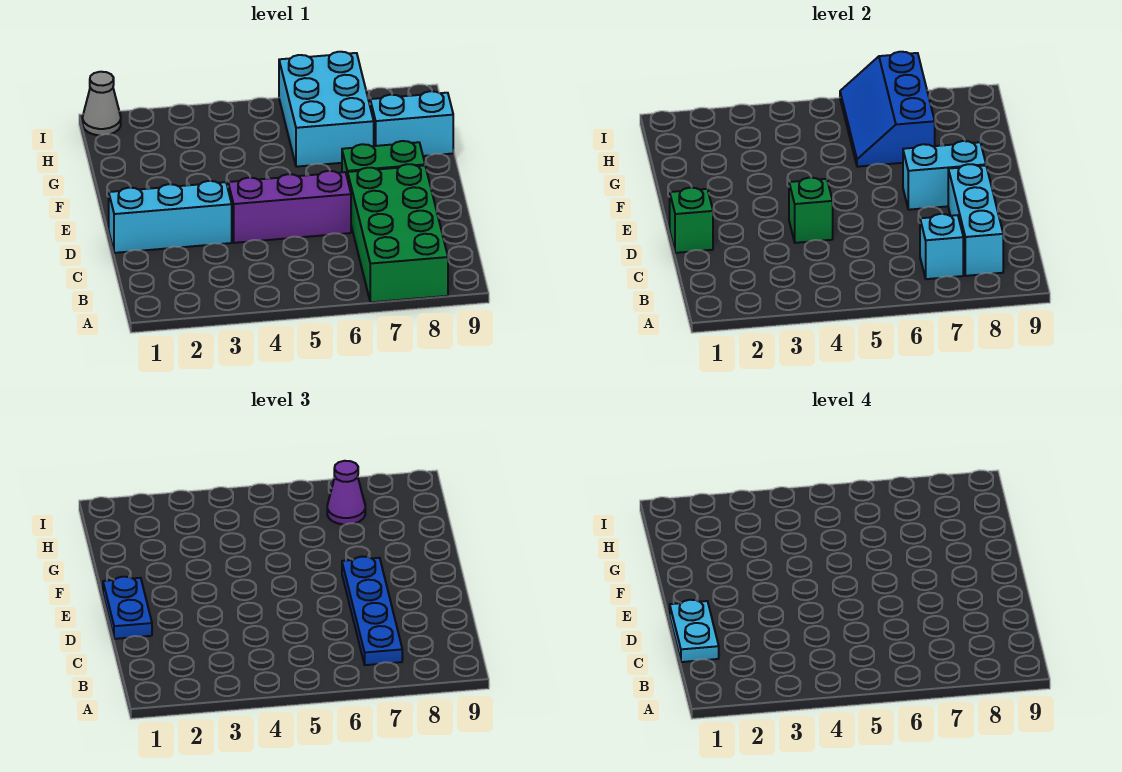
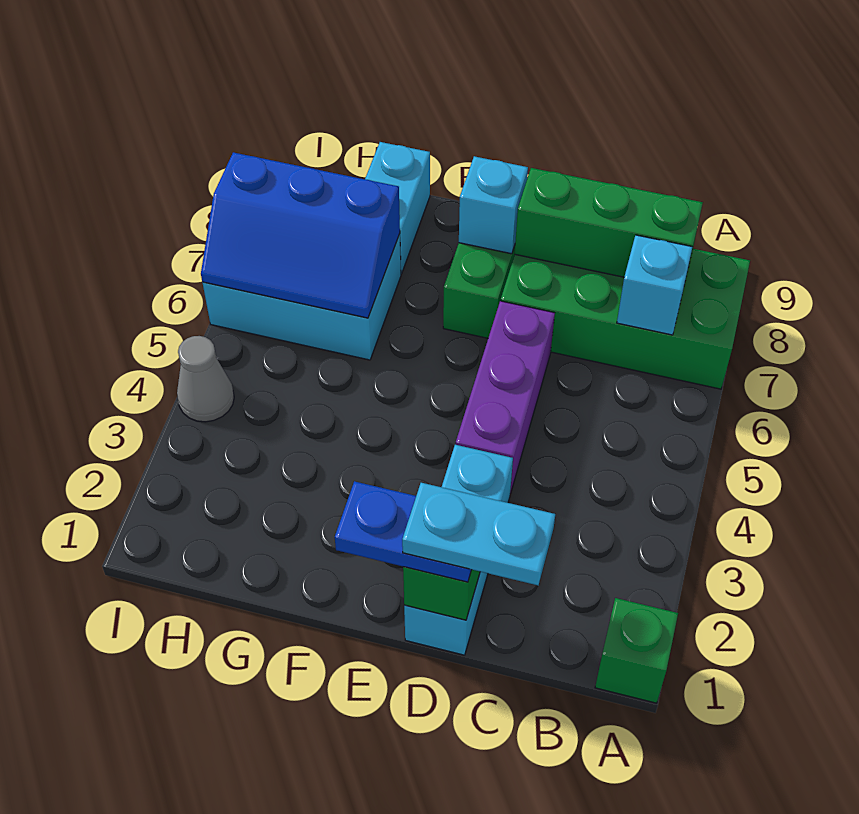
blue plate B7:E7 level 3 -> none
cyan brick B8:D8 level 2 -> green brick B8:D8 level 2
green brick D4 level 2 -> green brick A1 level 1
cyan brick E7:E8 level 2 -> cyan brick E8 level 2
purple cone H7 level 3 -> none
grey cone I1 level 1 -> grey cone I4 level 1

